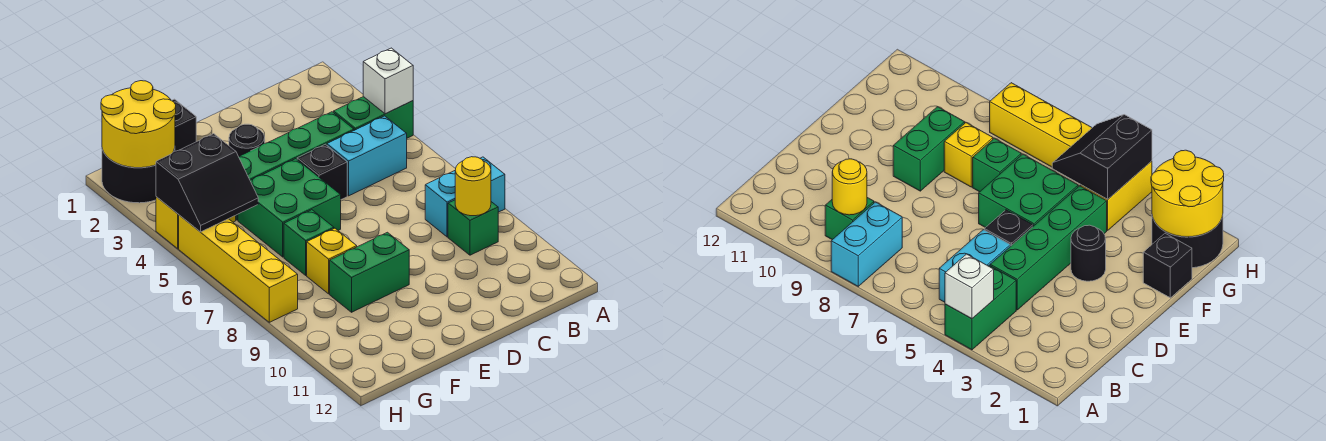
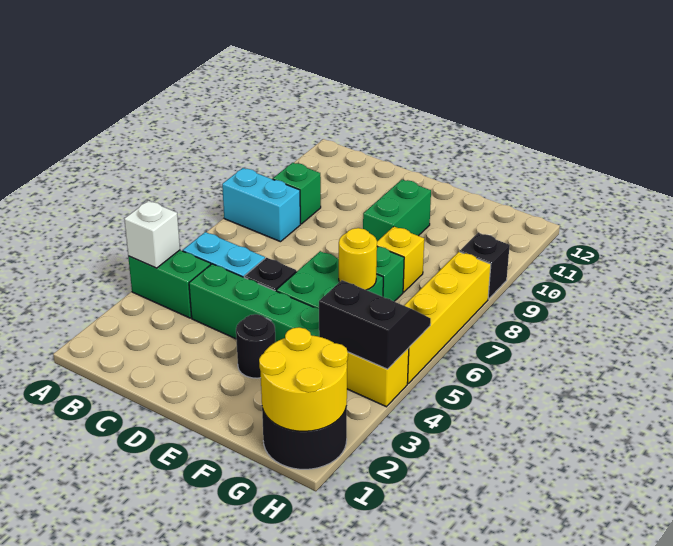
yellow round brick B9 level 2 -> yellow round brick F6 level 2
green brick E9:F9 level 1 -> green brick E9:E10 level 1
black brick F1 level 1 -> black brick H9 level 1

